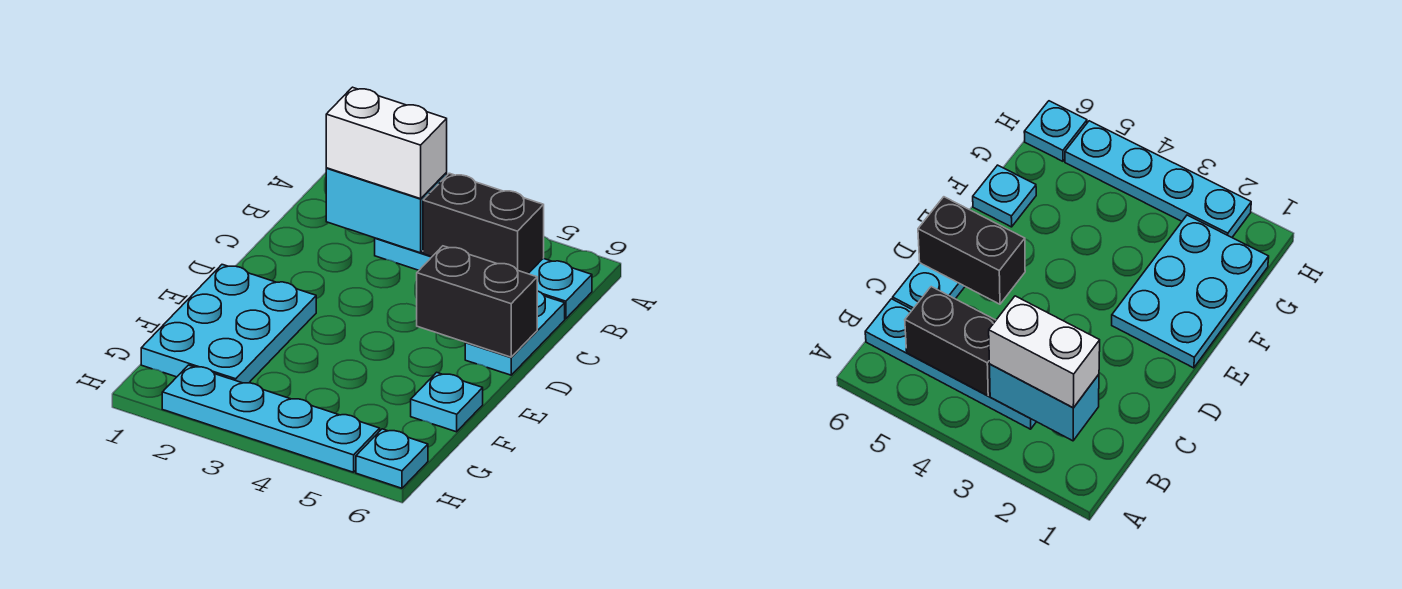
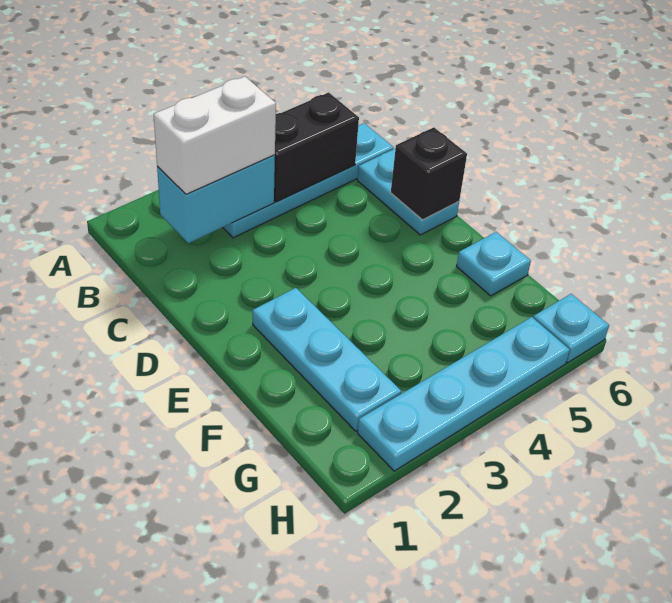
black brick D5:D6 level 2 -> black brick D6 level 2
cyan plate E1:G2 level 1 -> cyan plate E2:G2 level 1

